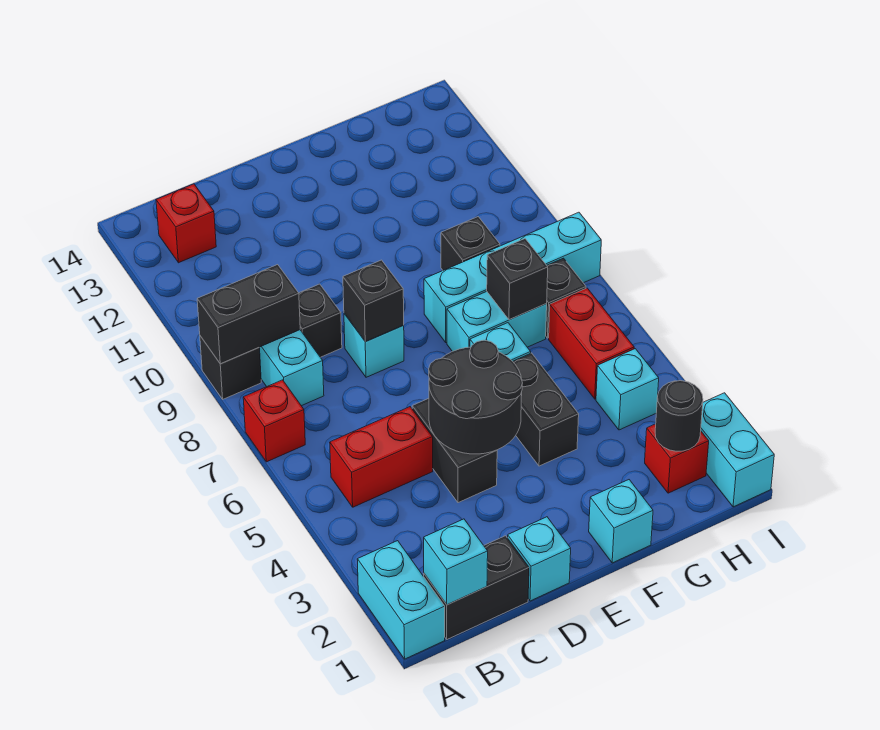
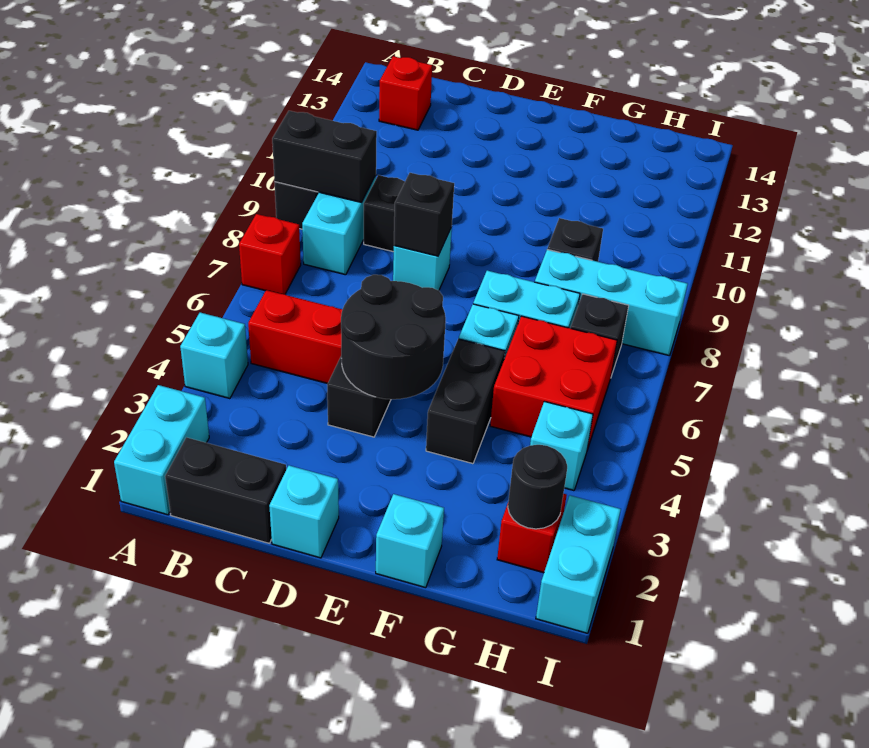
cyan brick B1 level 2 -> cyan brick A4 level 1
cyan brick F8:I8 level 1 -> cyan brick G8:I8 level 1
black brick G7 level 2 -> none
red brick H5:H6 level 1 -> red brick G5:H6 level 1

